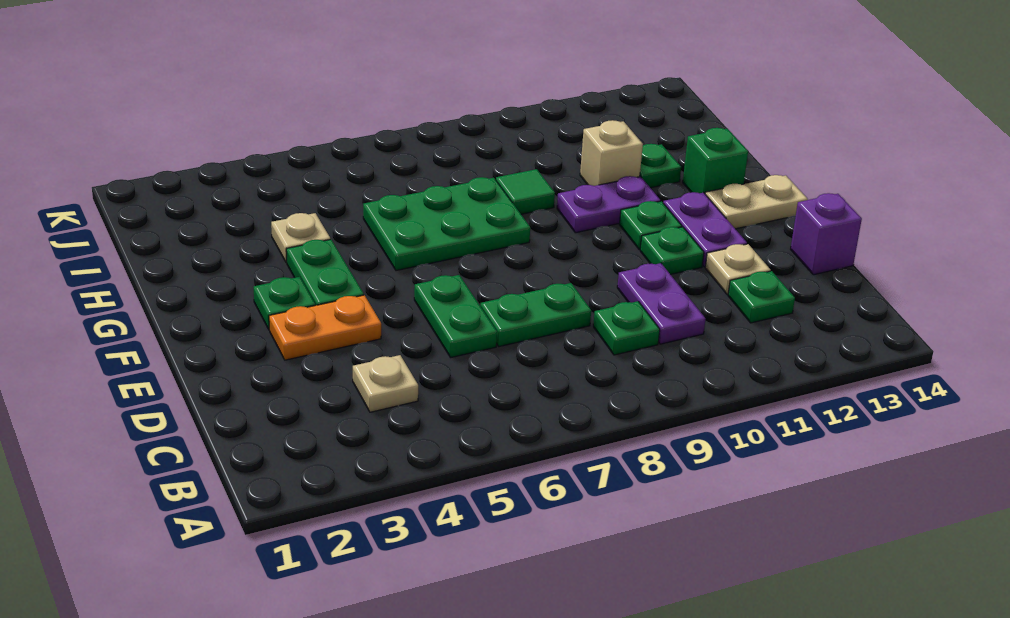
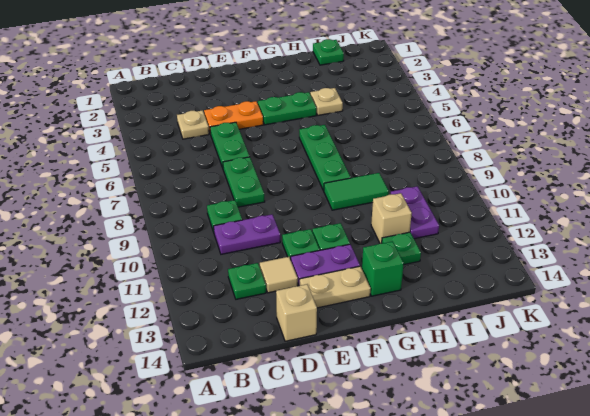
green plate D6:E6 level 1 -> green plate D5:D6 level 1
tan plate D12 level 1 -> tan tile D12 level 1
purple brick D14 level 1 -> tan brick D14 level 1
orange plate E3:E4 level 1 -> orange plate D4:E4 level 1
green plate F3 level 1 -> green plate I1 level 1
tan plate F13:F14 level 1 -> tan plate E13:F13 level 1
green plate G6:H8 level 1 -> green plate G6:G8 level 1
purple plate G10:G11 level 1 -> purple plate I10:I11 level 1
green tile H9 level 1 -> green tile G9:H9 level 1

